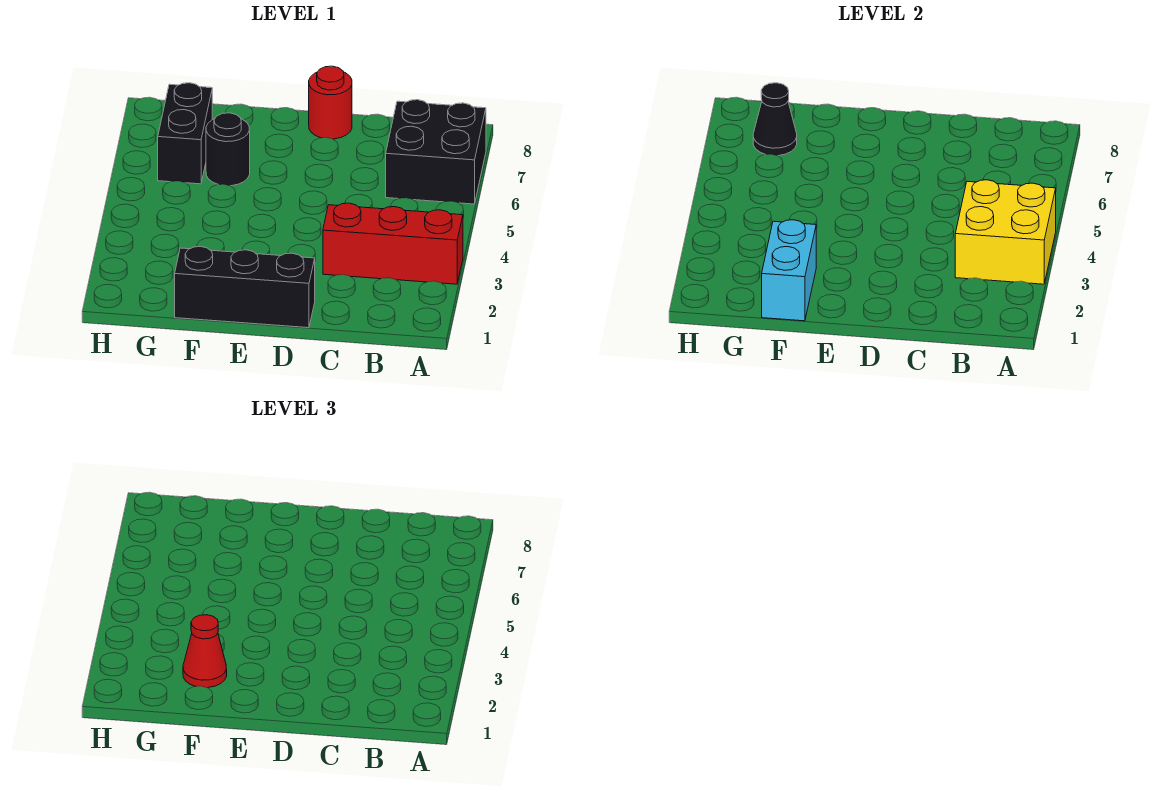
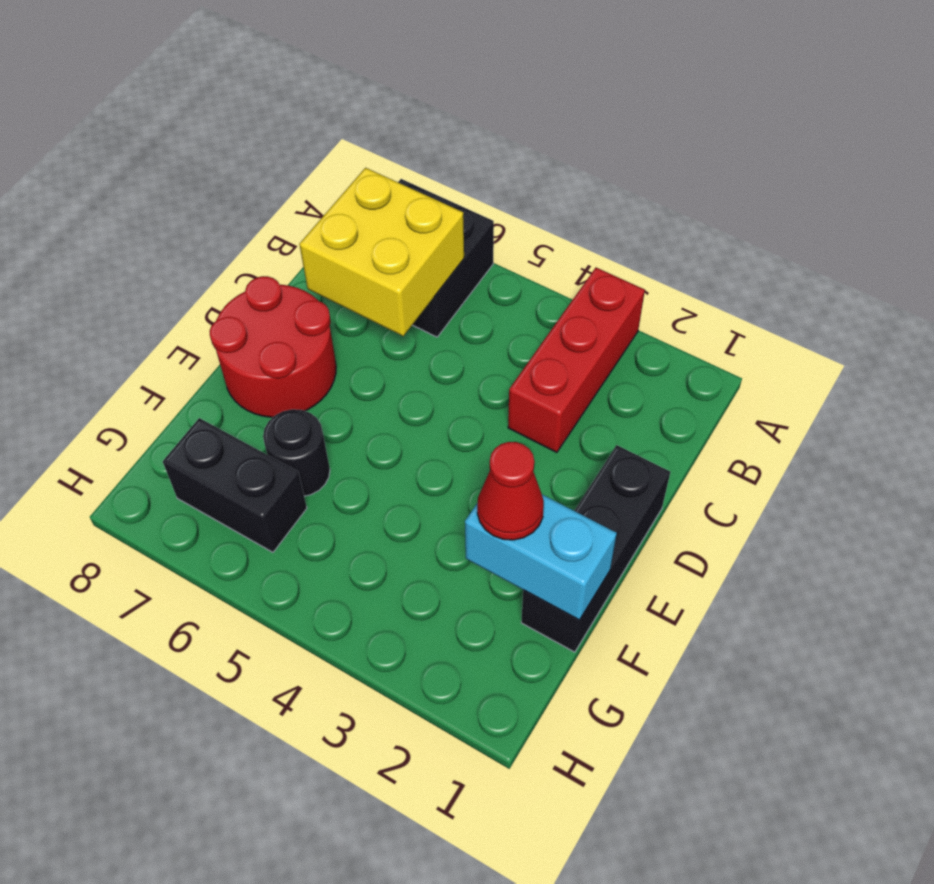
yellow brick A3:B4 level 2 -> yellow brick B6:C7 level 2
red round brick D8 level 1 -> red round brick D7:E8 level 1
black cone G7 level 2 -> none

